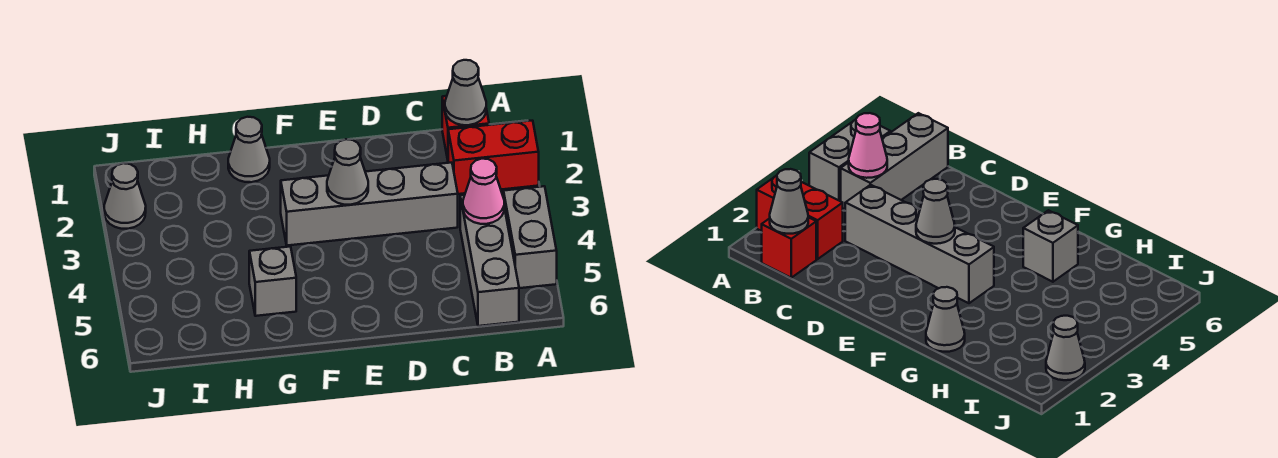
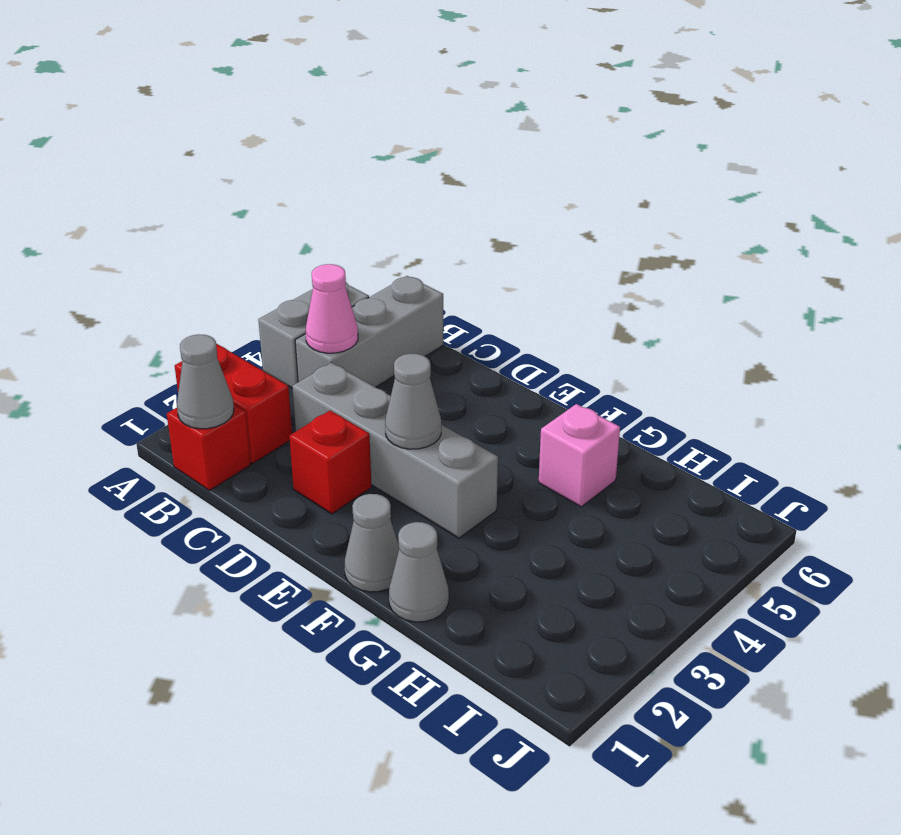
none -> red brick D2 level 1
grey brick G5 level 1 -> pink brick G5 level 1
grey cone J2 level 1 -> grey cone F1 level 1

